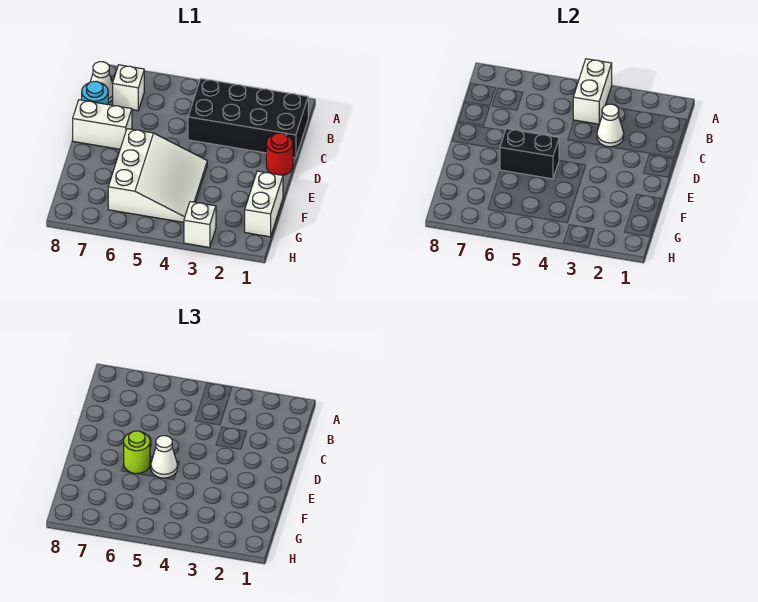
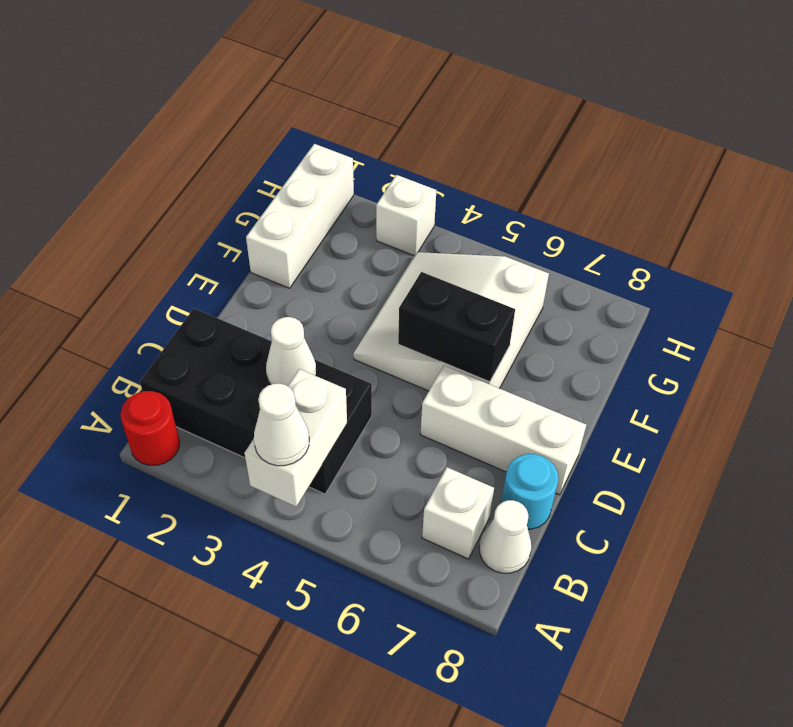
red round brick D1 level 1 -> red round brick A1 level 1
white brick D7:D8 level 1 -> white brick D6:D8 level 1
white cone E5 level 3 -> white cone A4 level 3
lime round brick E6 level 3 -> none
white brick F1:G1 level 1 -> white brick F1:H1 level 1

